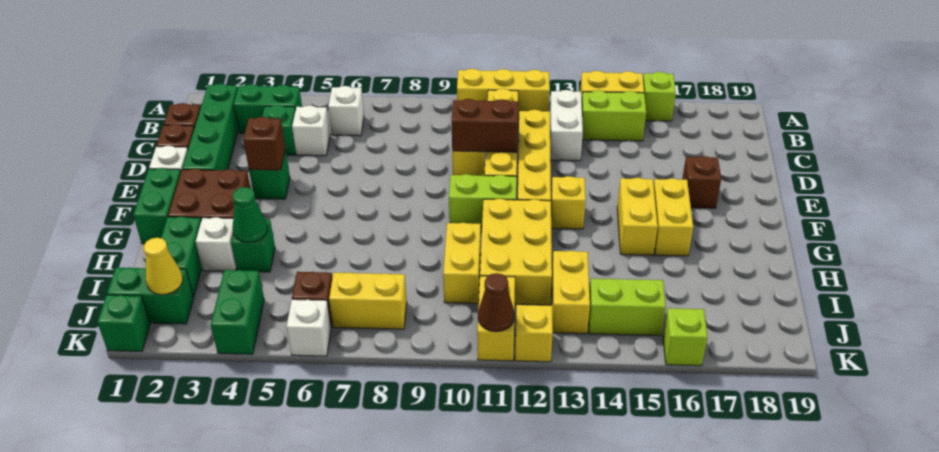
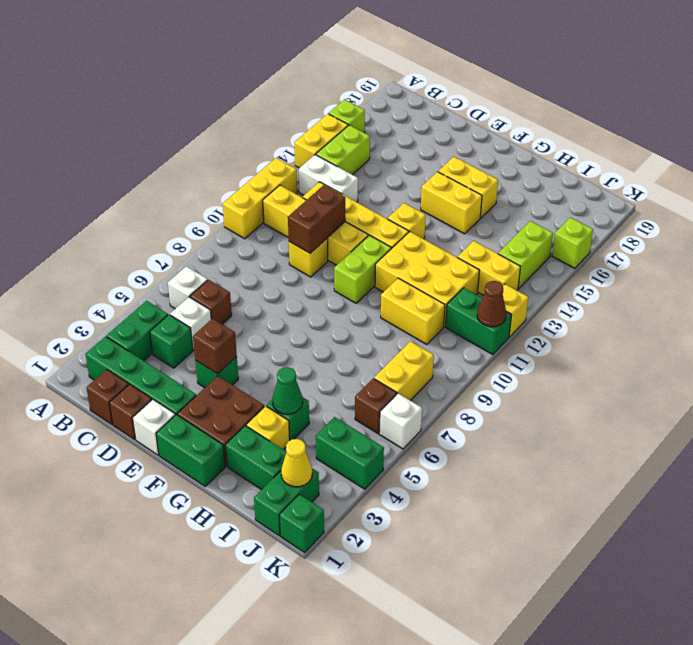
brown brick E17 level 1 -> brown brick C6 level 1
white brick H3 level 1 -> yellow brick H3 level 1
yellow brick J11:K11 level 1 -> green brick J11:K11 level 1

